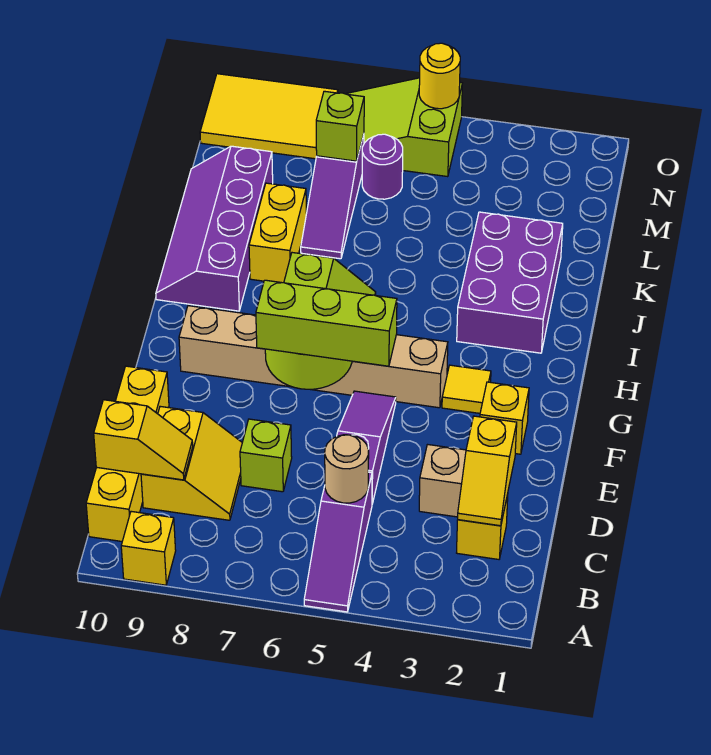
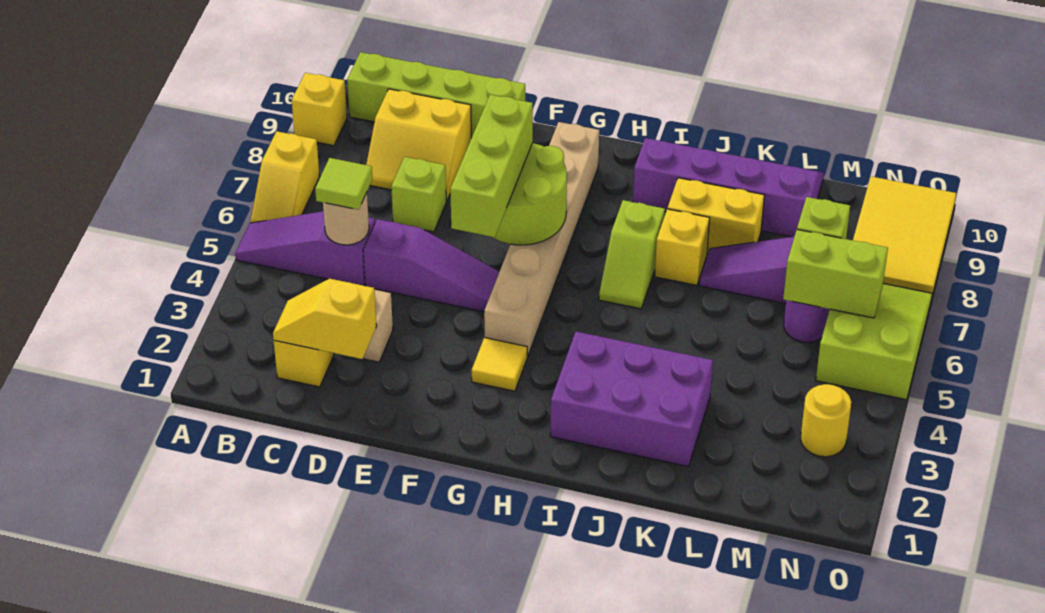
yellow brick B10:E10 level 1 -> lime brick B10:E10 level 1
none -> lime tile C5 level 3
yellow slope C9:C10 level 2 top 10 -> yellow slope A6:A7 level 1 top 7
yellow brick F2 level 1 -> yellow brick J7 level 1
none -> lime brick M6:N6 level 2
yellow round brick O5 level 2 -> yellow round brick N3 level 1

